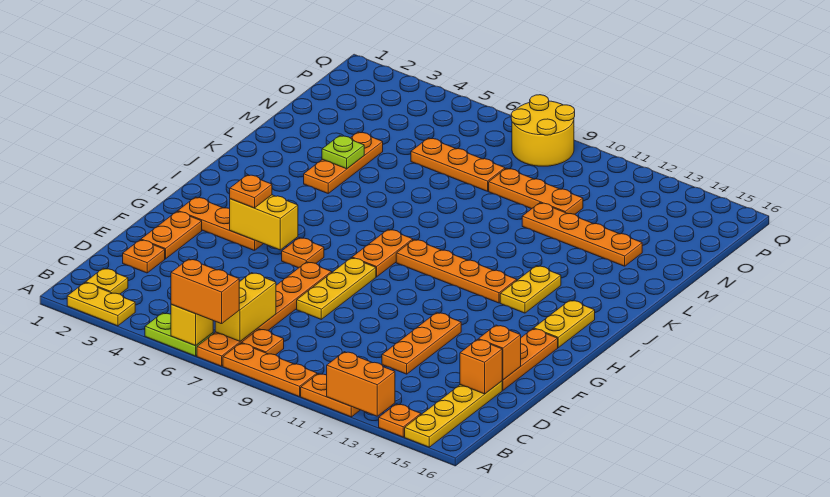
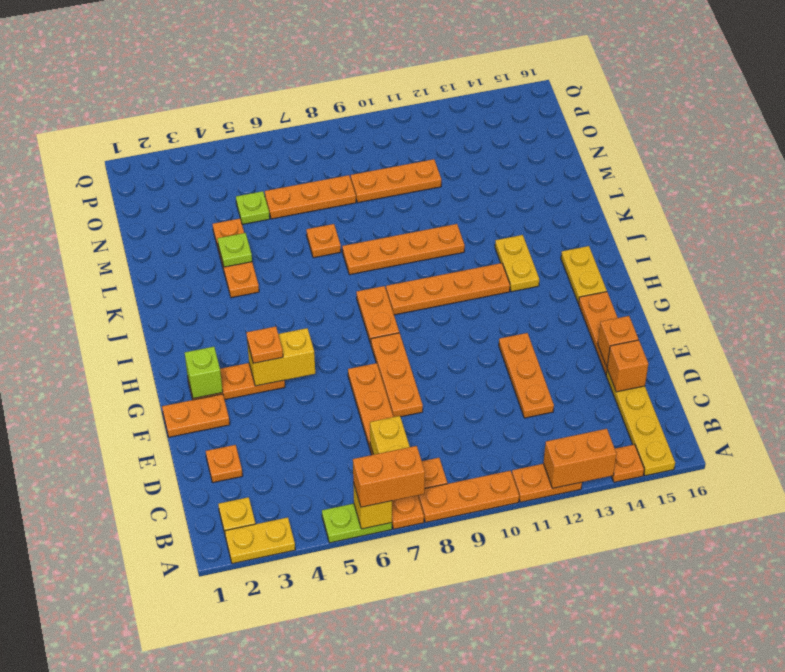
orange plate E2:F2 level 1 -> orange plate F1:F2 level 1
yellow plate E8:G8 level 1 -> orange plate E8:G8 level 1
none -> lime brick G2 level 2
orange plate G6 level 1 -> orange plate L7 level 1
orange plate M11:M14 level 1 -> orange plate K8:K11 level 1
none -> lime plate N5 level 1
yellow round brick P8:Q9 level 1 -> none

